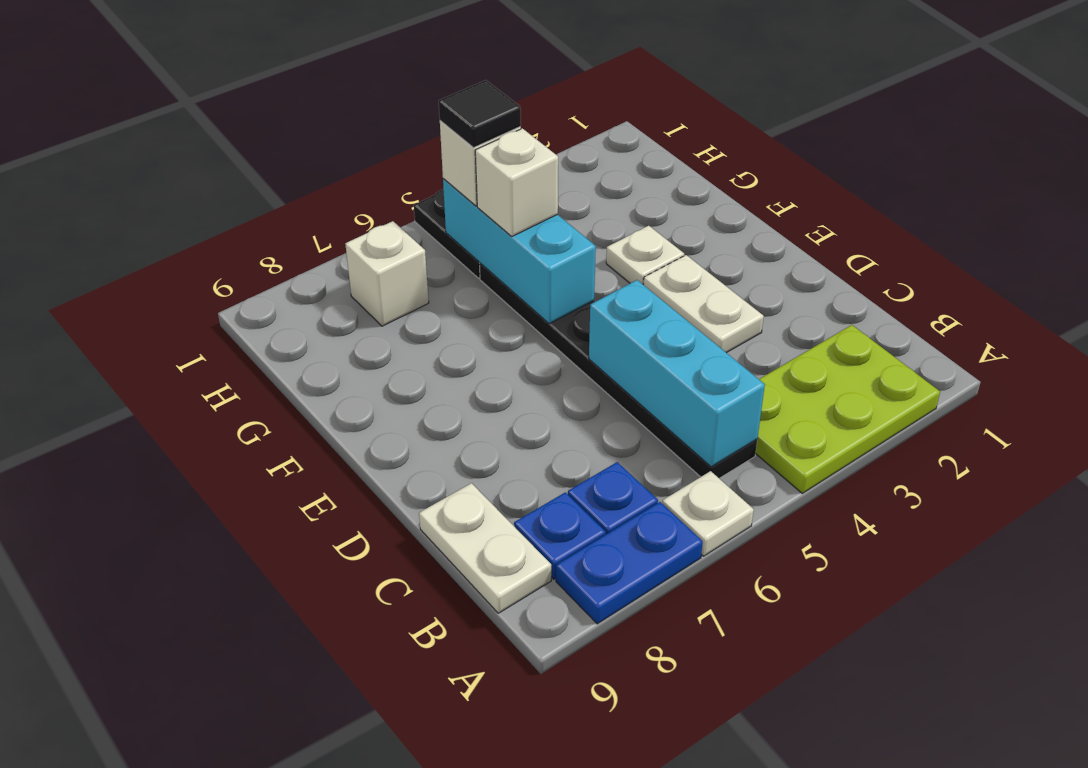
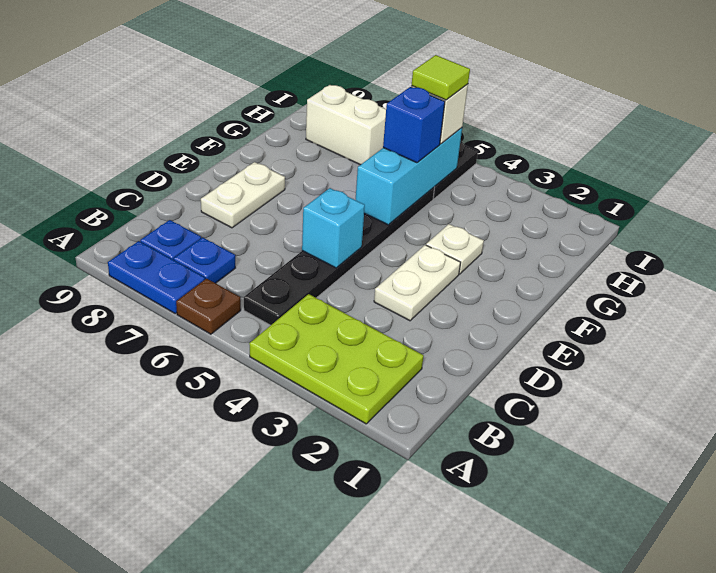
white plate A6 level 1 -> brown plate A6 level 1
cyan brick B5:D5 level 2 -> cyan brick D5 level 2
white plate B9:C9 level 1 -> white plate D8:E8 level 1
white brick G5 level 3 -> blue brick G5 level 3
black tile H5 level 4 -> lime tile H5 level 4
white brick H7 level 1 -> white brick H7:H8 level 1

